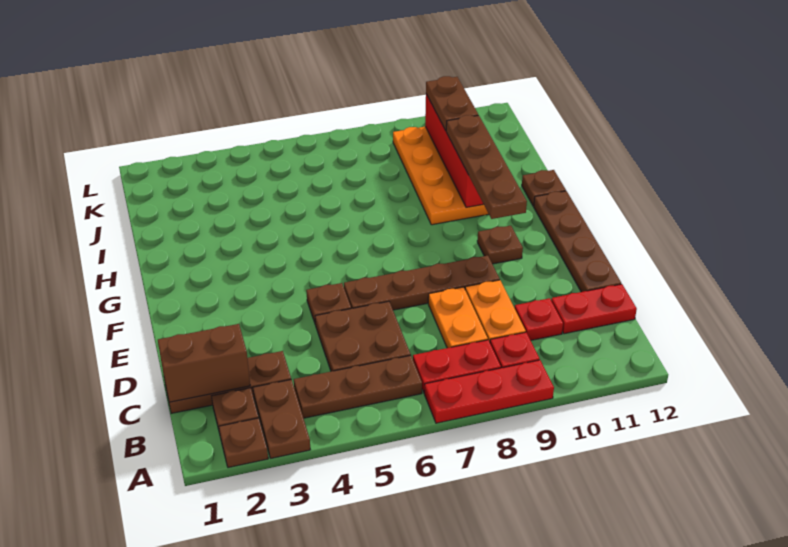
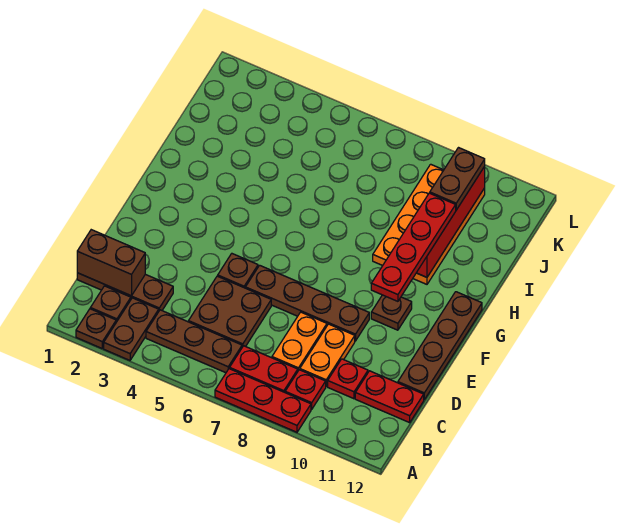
brown plate F10:I10 level 3 -> red plate F10:I10 level 3
brown plate H12 level 1 -> none

